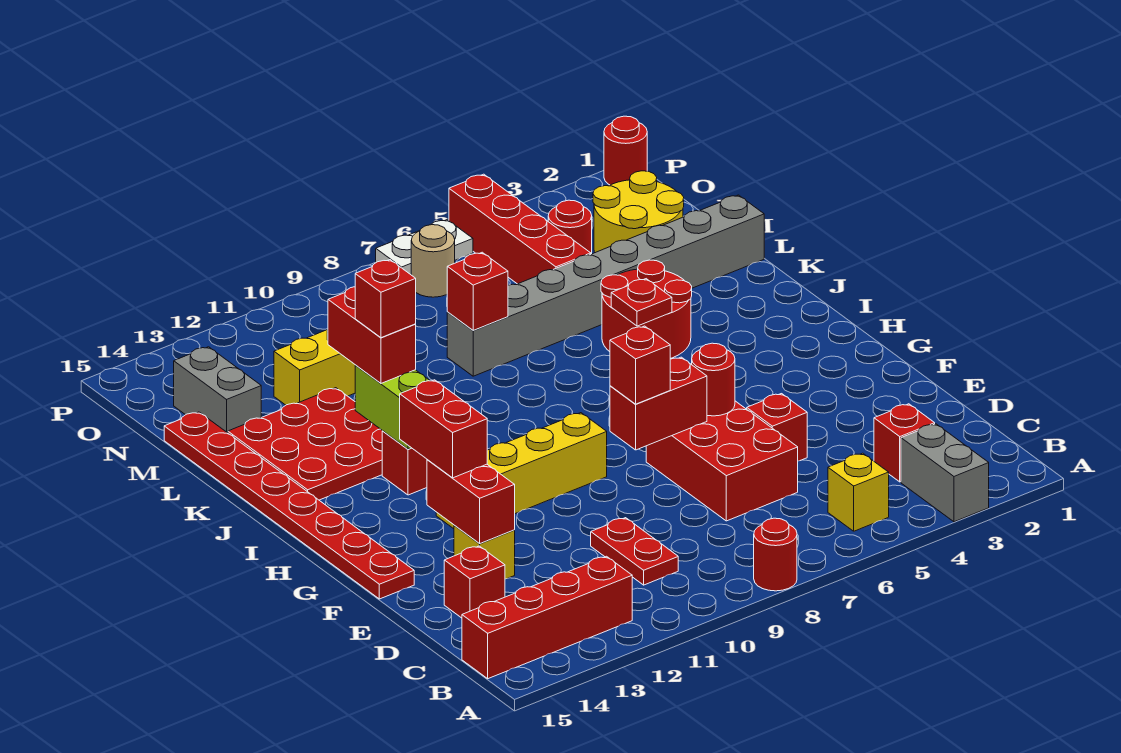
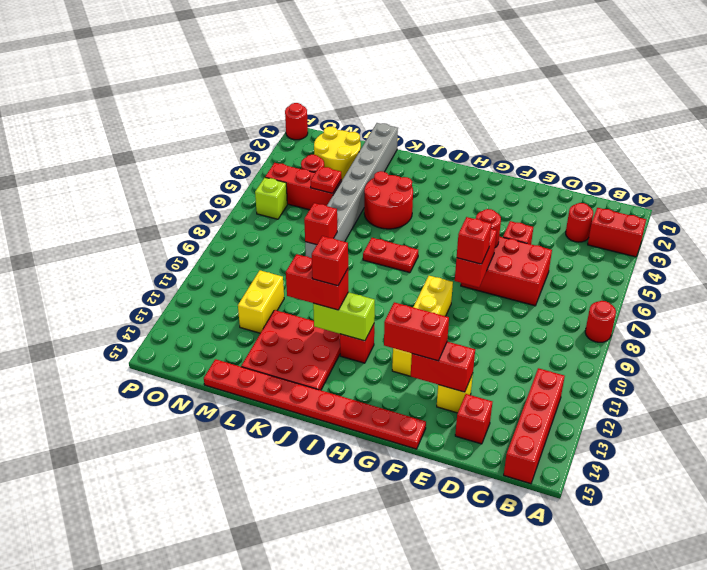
grey brick A3:B3 level 1 -> red brick A3:B3 level 1
yellow brick B5 level 1 -> none
red brick C3 level 1 -> red round brick C3 level 1
red plate C10:D10 level 1 -> red plate I7:J7 level 1
red plate J5 level 2 -> red plate M5 level 2
red brick M5:P5 level 1 -> red brick M5:O5 level 1
grey brick M14:N14 level 1 -> none
none -> lime brick O6 level 1
tan round brick O7 level 1 -> none
white plate P6:P7 level 1 -> none

